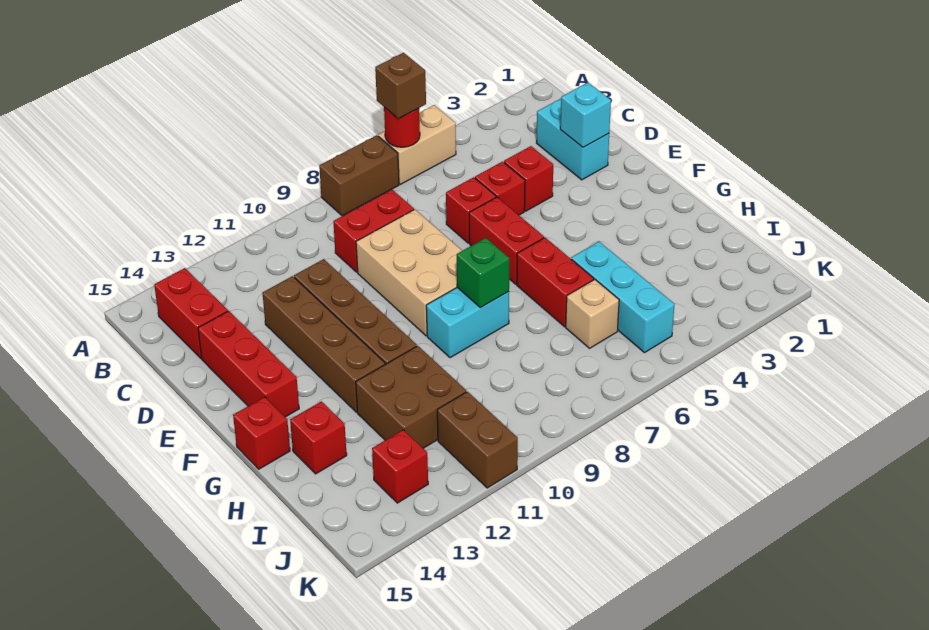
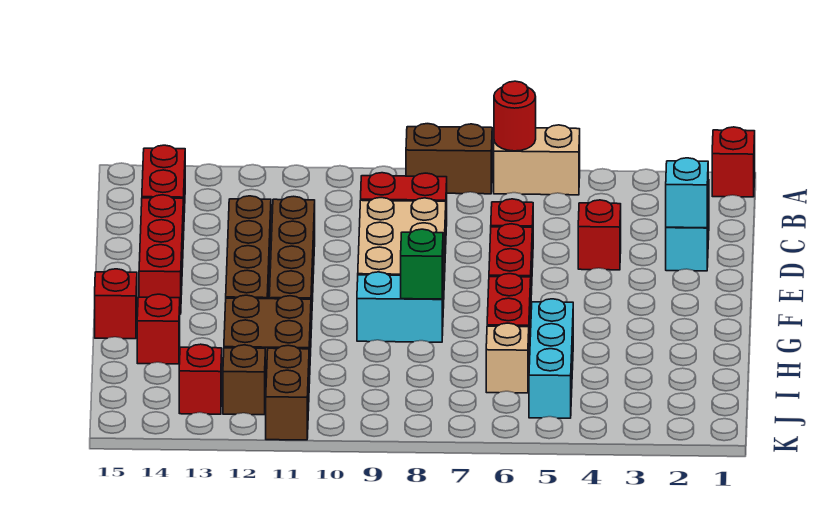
brown brick A6 level 3 -> brown brick J12 level 1
red brick D5 level 1 -> red brick A1 level 1

